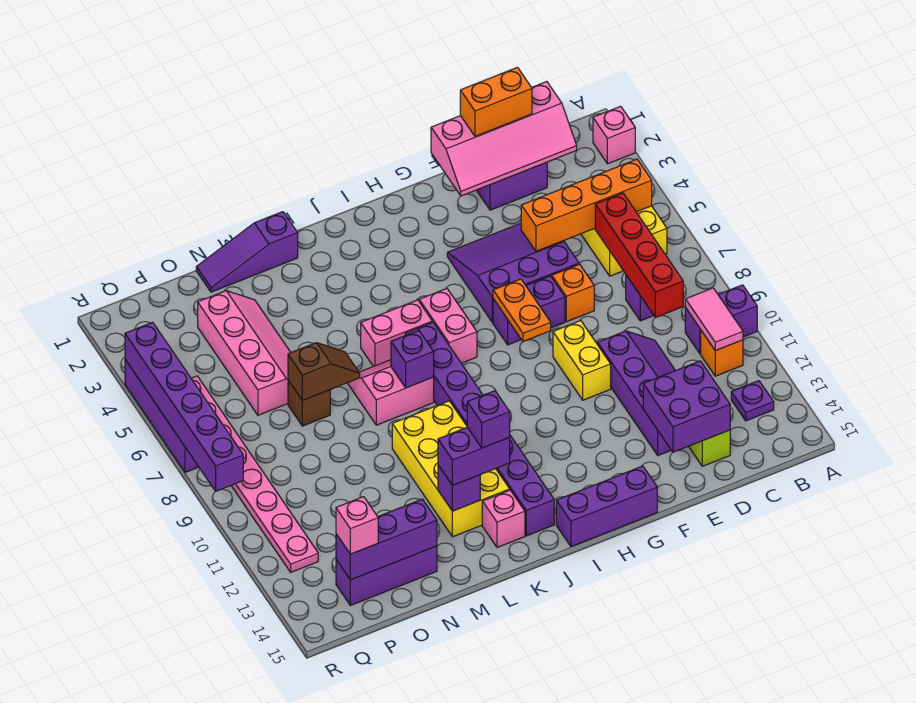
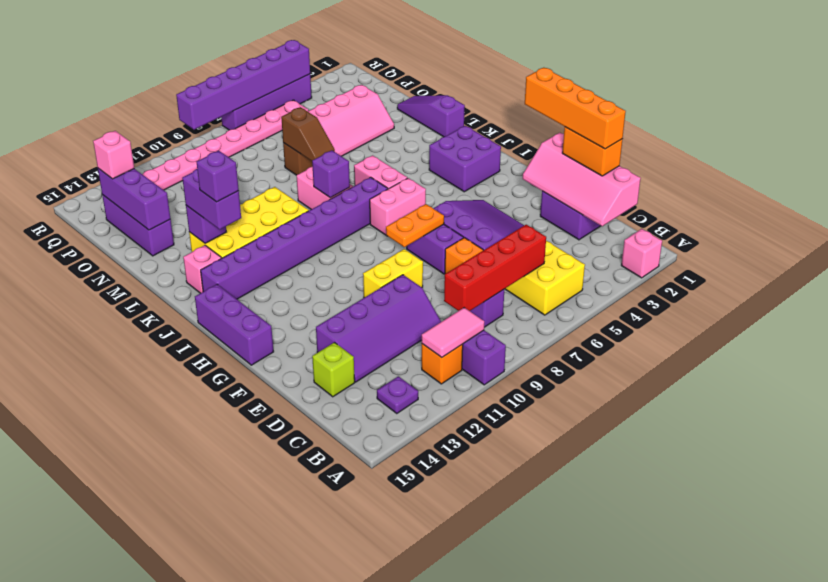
orange brick B5:E5 level 2 -> orange brick D1:G1 level 4
purple brick D13:E14 level 2 -> purple brick I2:J3 level 1

